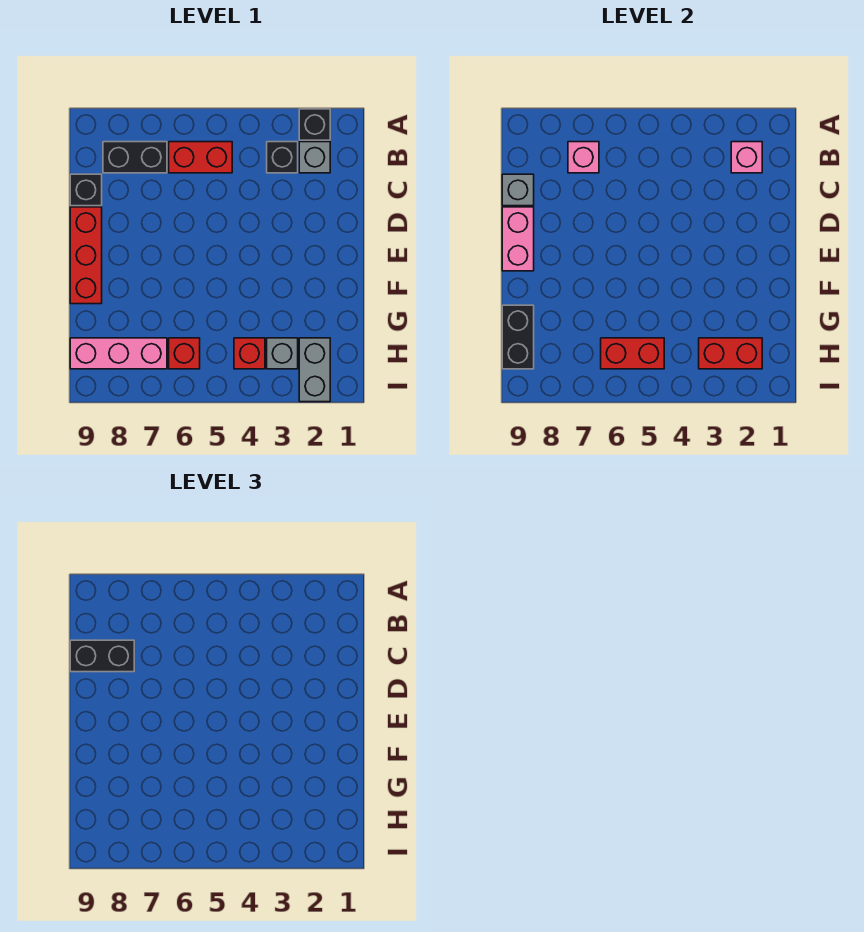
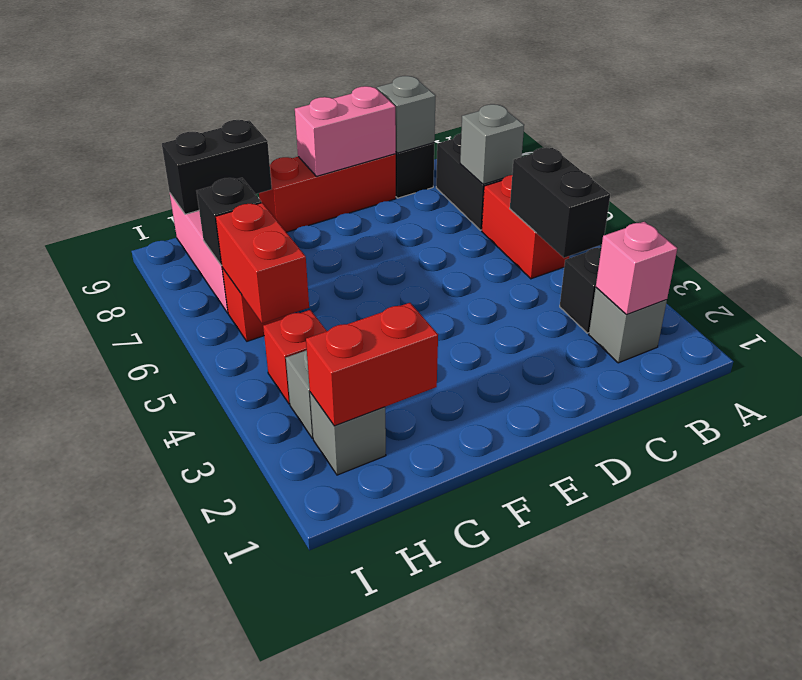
black brick A2 level 1 -> black brick H7 level 2
pink brick B7 level 2 -> grey brick B7 level 2
black brick C8:C9 level 3 -> black brick B4:B5 level 2
grey brick H2:I2 level 1 -> grey brick H2 level 1
red brick H2:H3 level 2 -> red brick G2:H2 level 2

